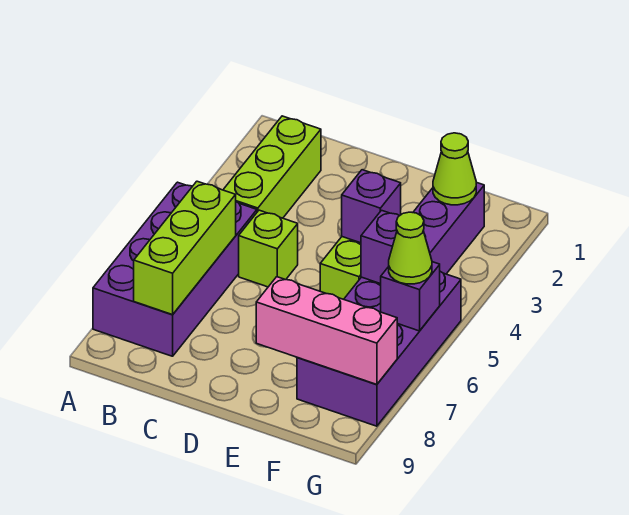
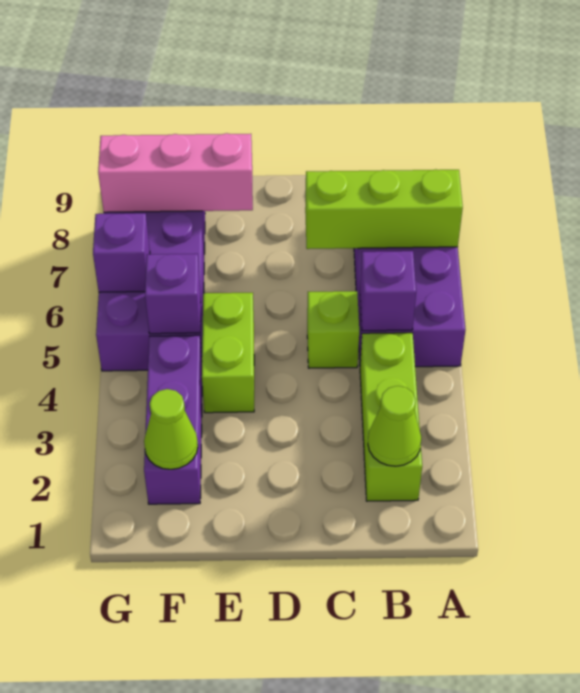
lime brick B6:B8 level 2 -> lime brick A7:C7 level 2
purple brick E4 level 2 -> purple brick B5 level 2
lime cone G6 level 3 -> lime cone B2 level 2

